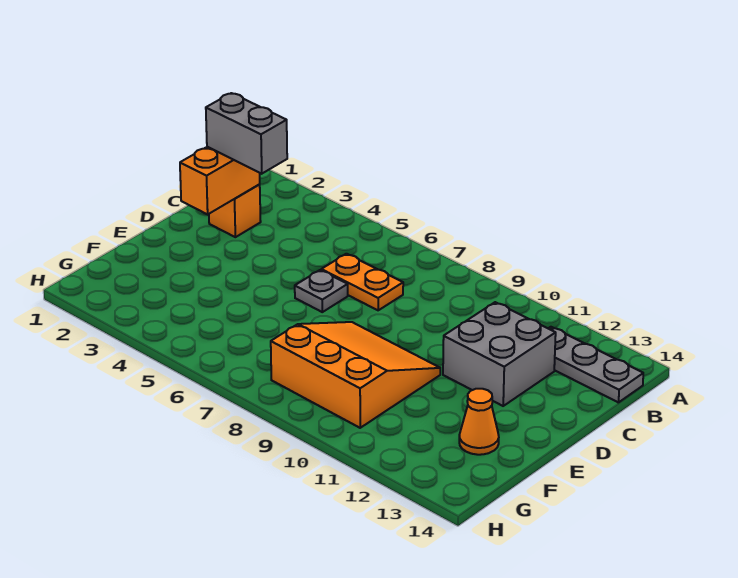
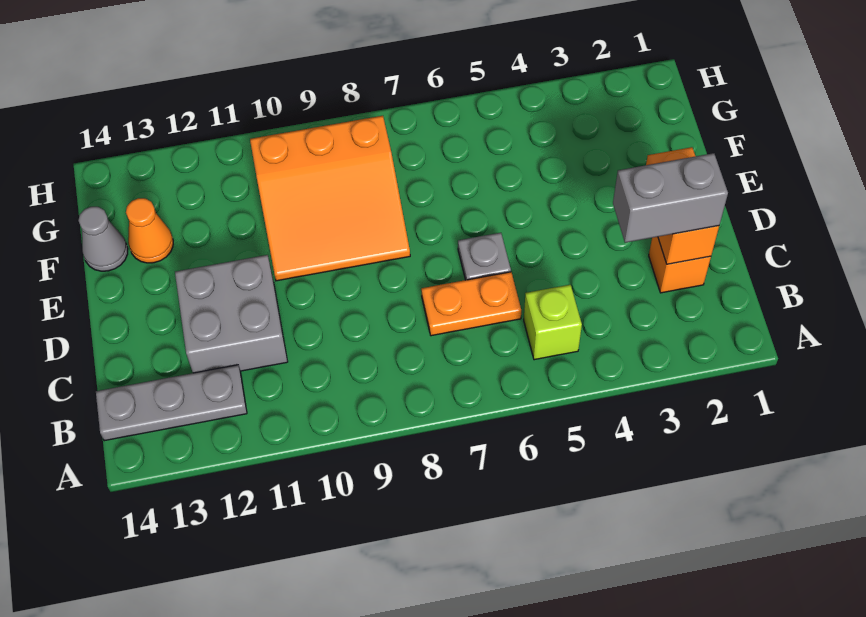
none -> lime brick B5 level 1
none -> grey cone F14 level 1

